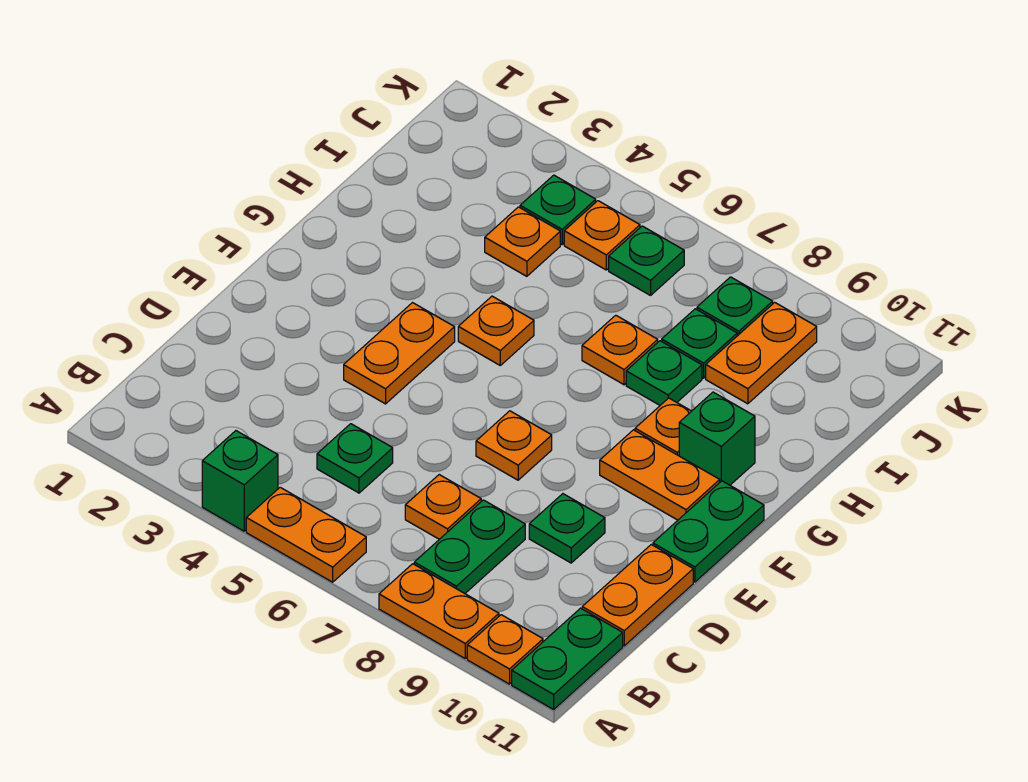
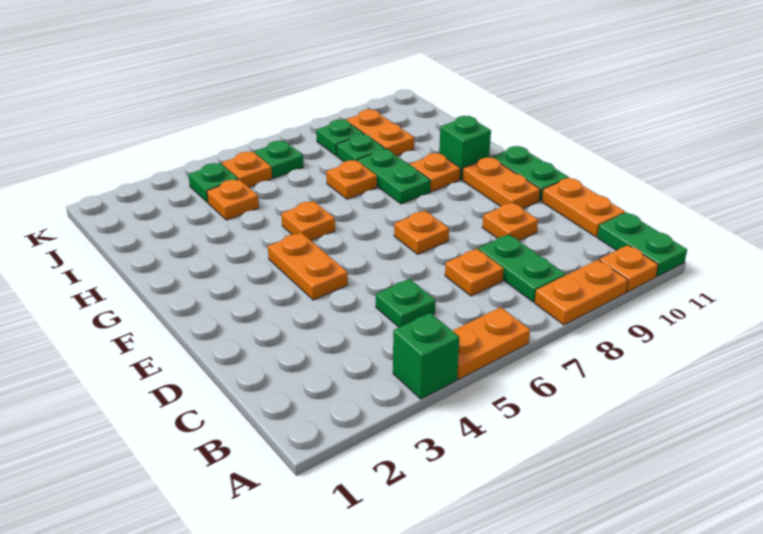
green plate D9 level 1 -> orange plate D9 level 1
orange plate F9:F10 level 1 -> orange plate E10:F10 level 1
green plate H8 level 1 -> green plate G8:H8 level 1

